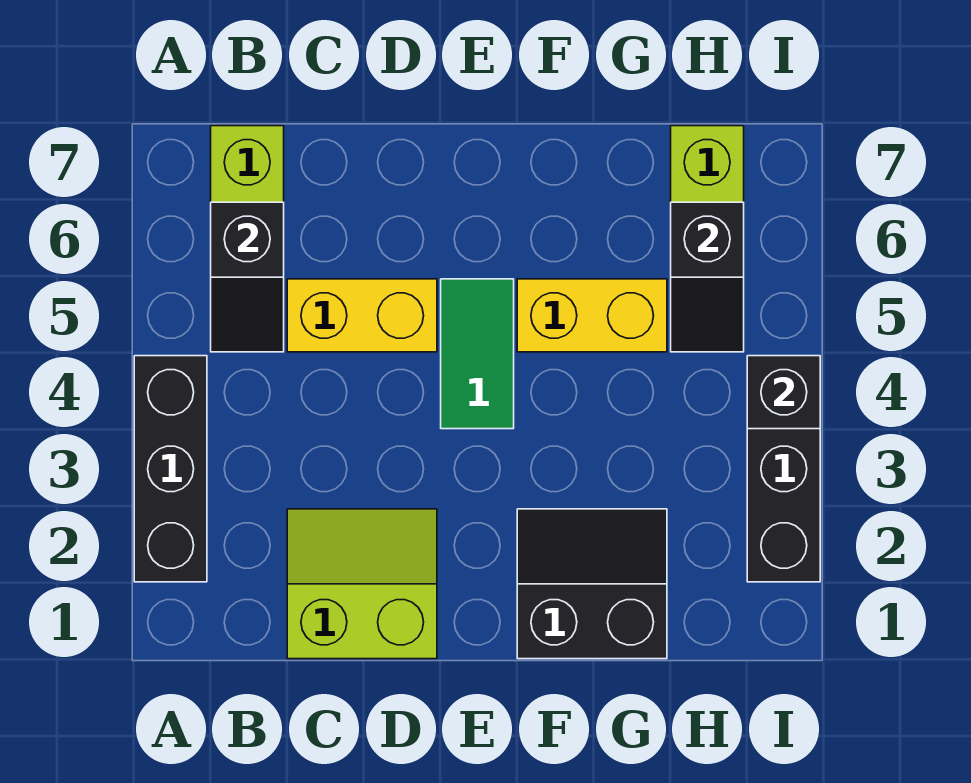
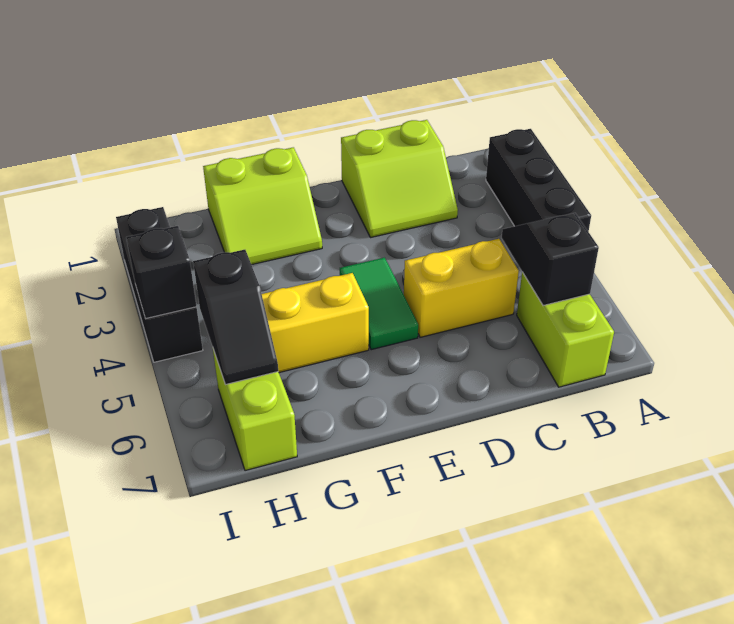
black slope F1:G2 level 1 top 1 -> lime slope F1:G2 level 1 top 1
black slope H5:H6 level 2 top 6 -> black slope H5:H6 level 2 top 5

